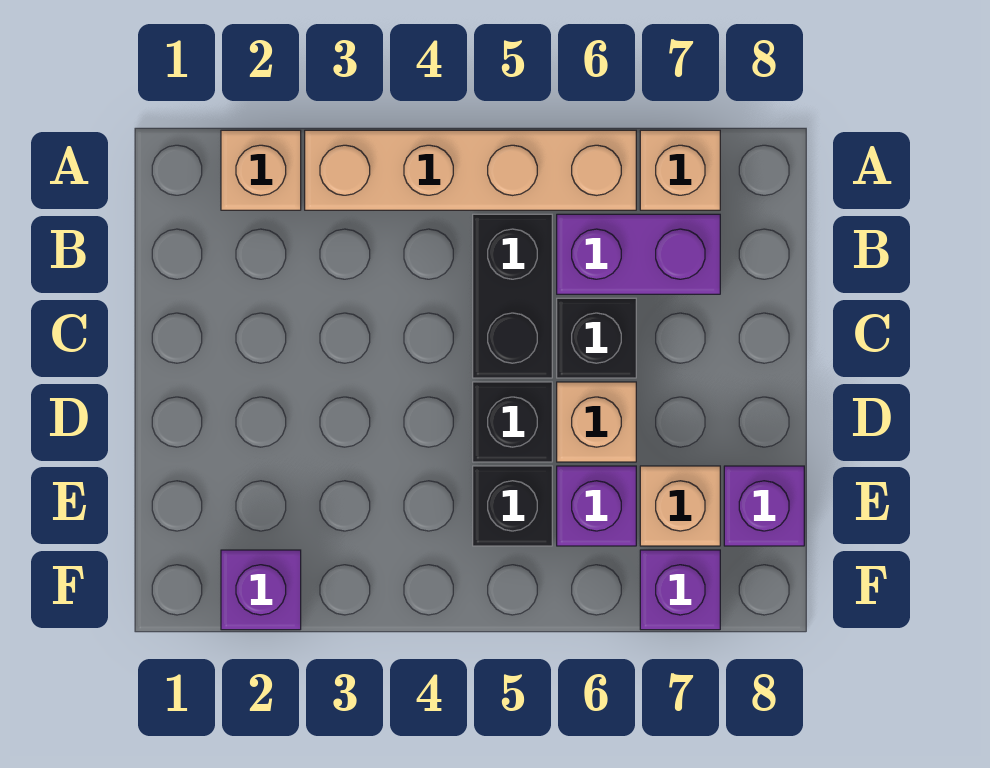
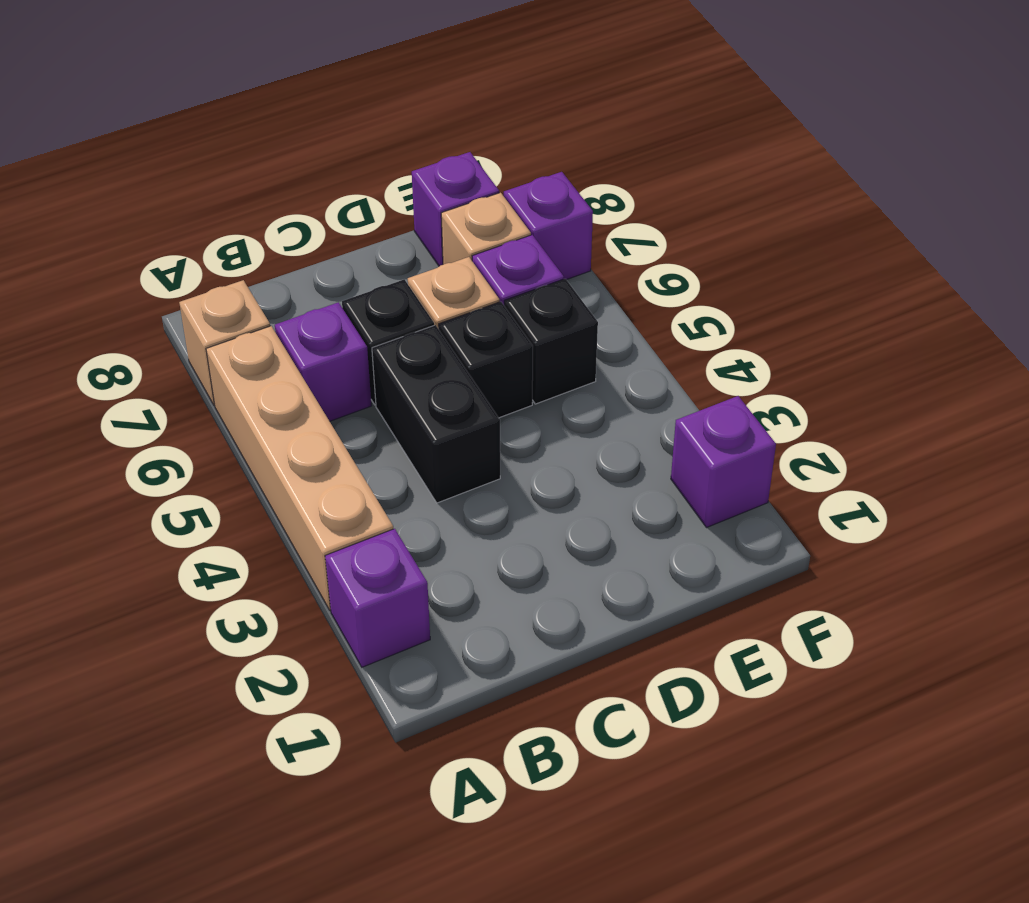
tan brick A2 level 1 -> purple brick A2 level 1
black brick B5:C5 level 1 -> black brick C4:C5 level 1
purple brick B6:B7 level 1 -> purple brick B6 level 1

